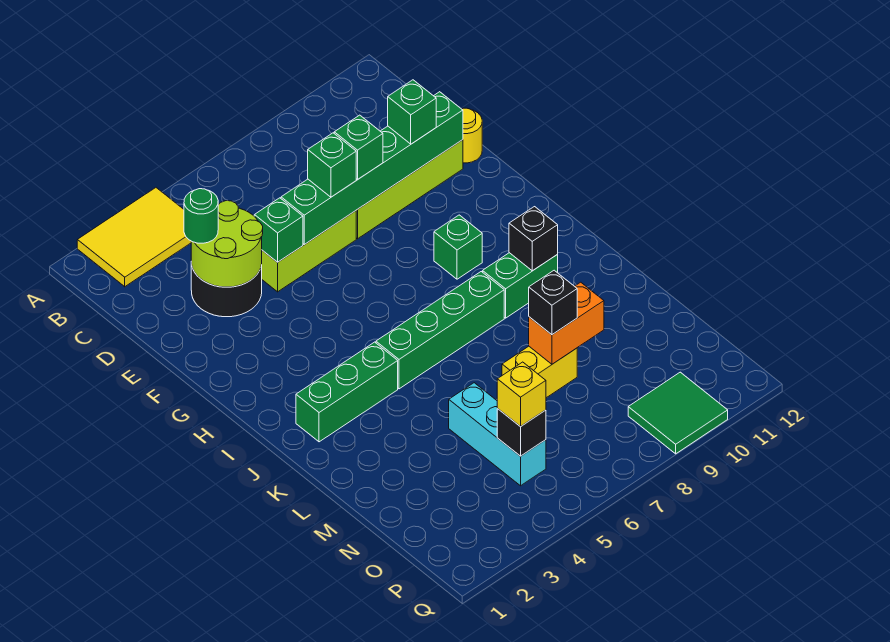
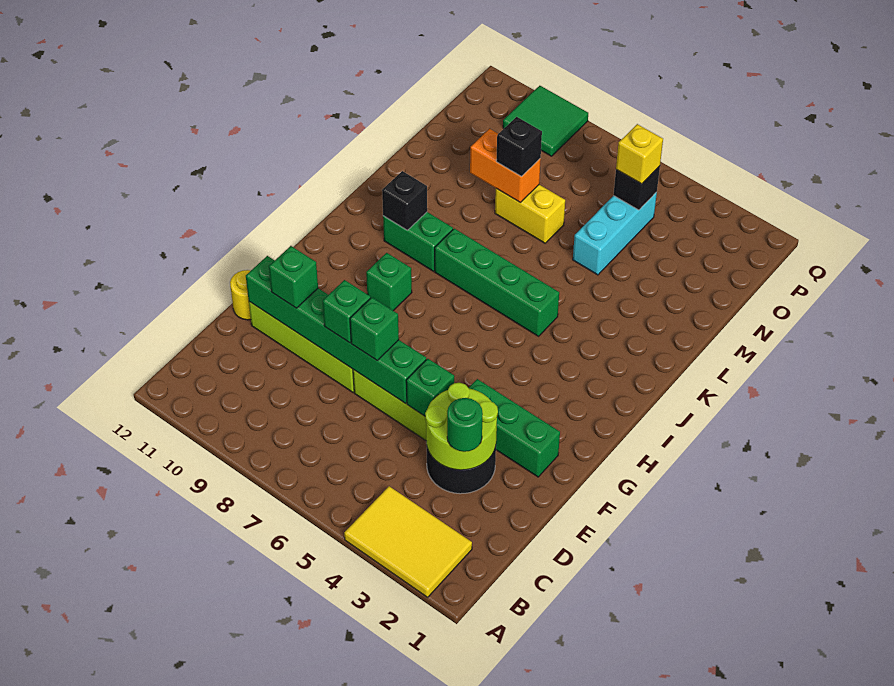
green brick J2:J4 level 1 -> green brick F2:F4 level 1

